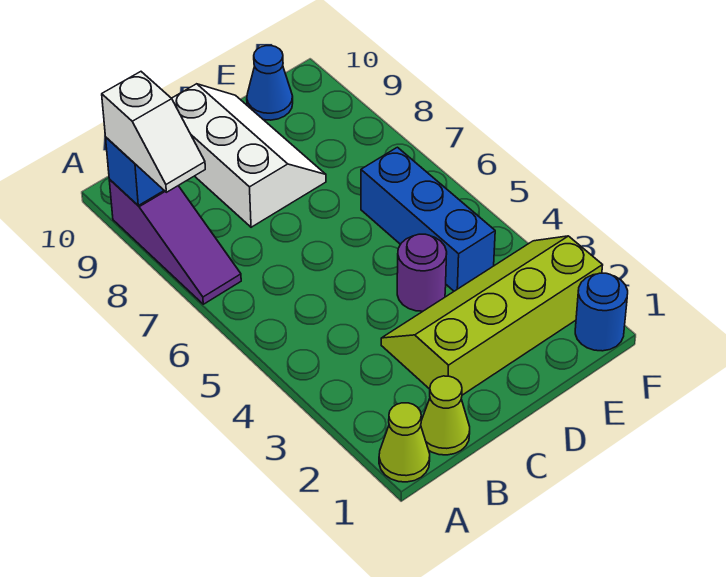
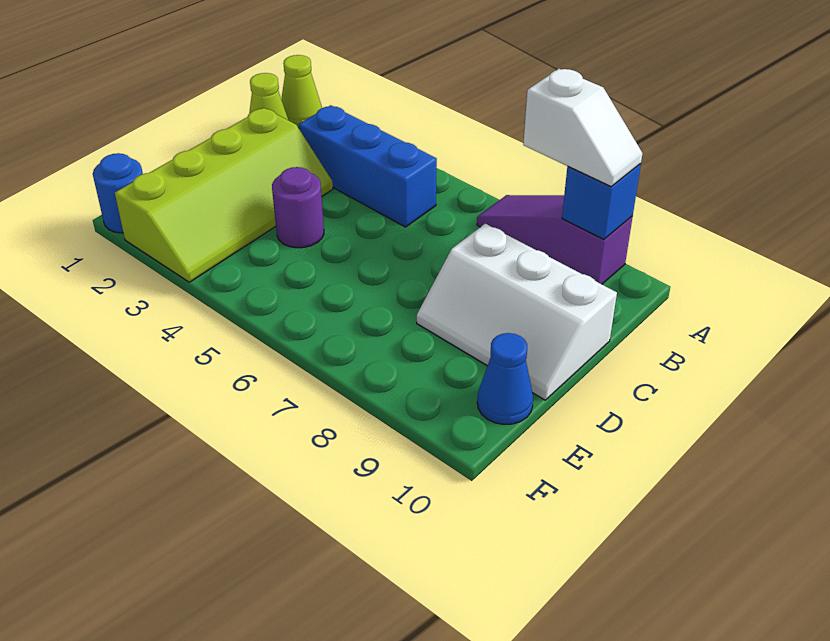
white slope A8:A9 level 3 top 9 -> white slope A8:A9 level 3 top 8
blue brick E4:E6 level 1 -> blue brick B3:B5 level 1

